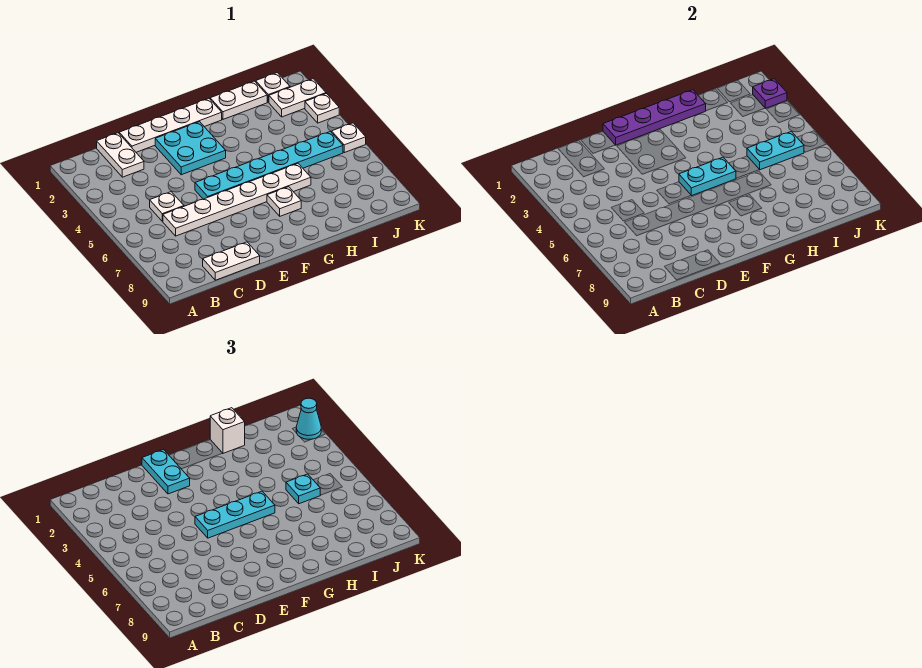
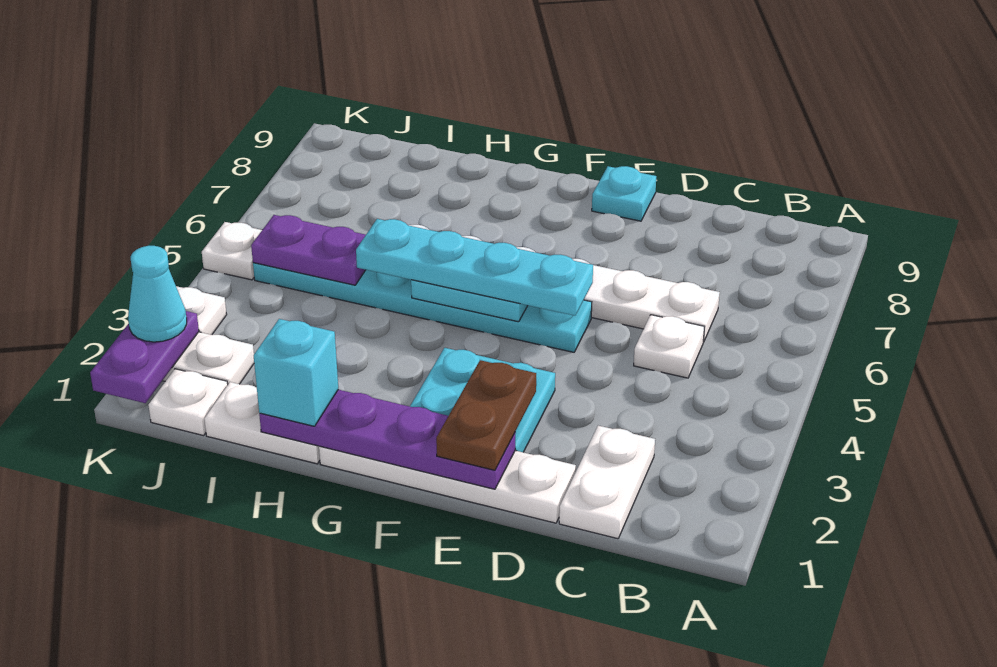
white plate C9:D9 level 1 -> none
cyan plate E1:E2 level 3 -> brown plate E1:E2 level 3
cyan plate E5:G5 level 3 -> cyan plate E5:H5 level 3
white plate G7 level 1 -> none
white brick H1 level 3 -> cyan brick H1 level 3
cyan plate I5:J5 level 2 -> purple plate I5:J5 level 2
cyan plate I5 level 3 -> cyan plate E9 level 1
purple plate K2 level 2 -> purple plate K1:K2 level 2

